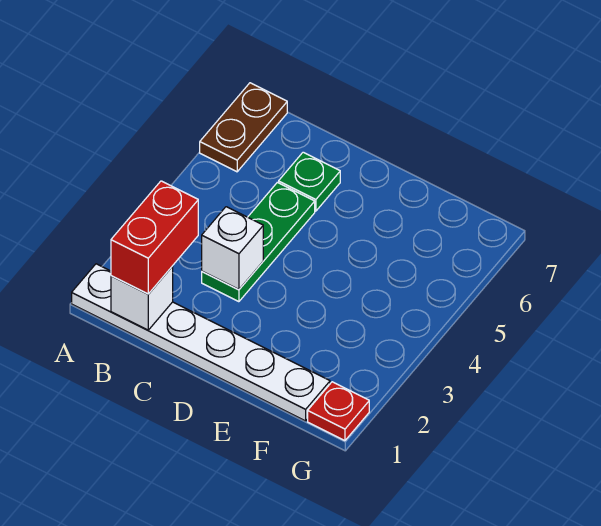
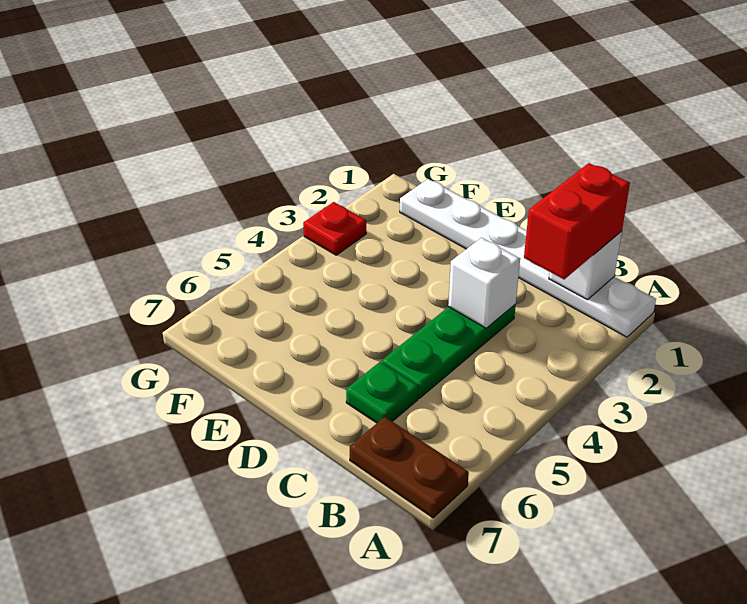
brown plate A6:A7 level 1 -> brown plate A7:B7 level 1
red plate G1 level 1 -> red plate G3 level 1

